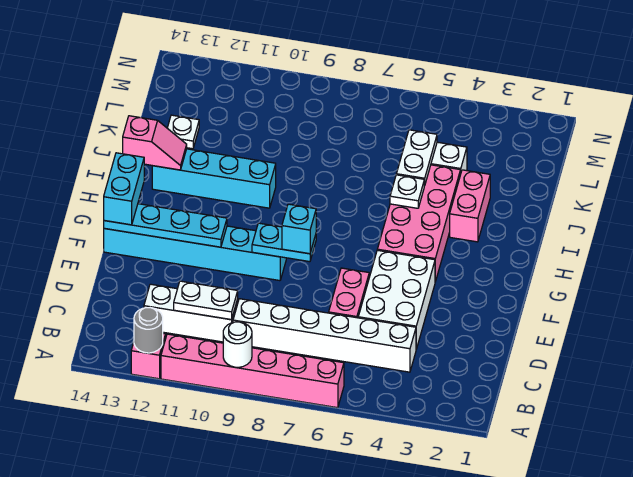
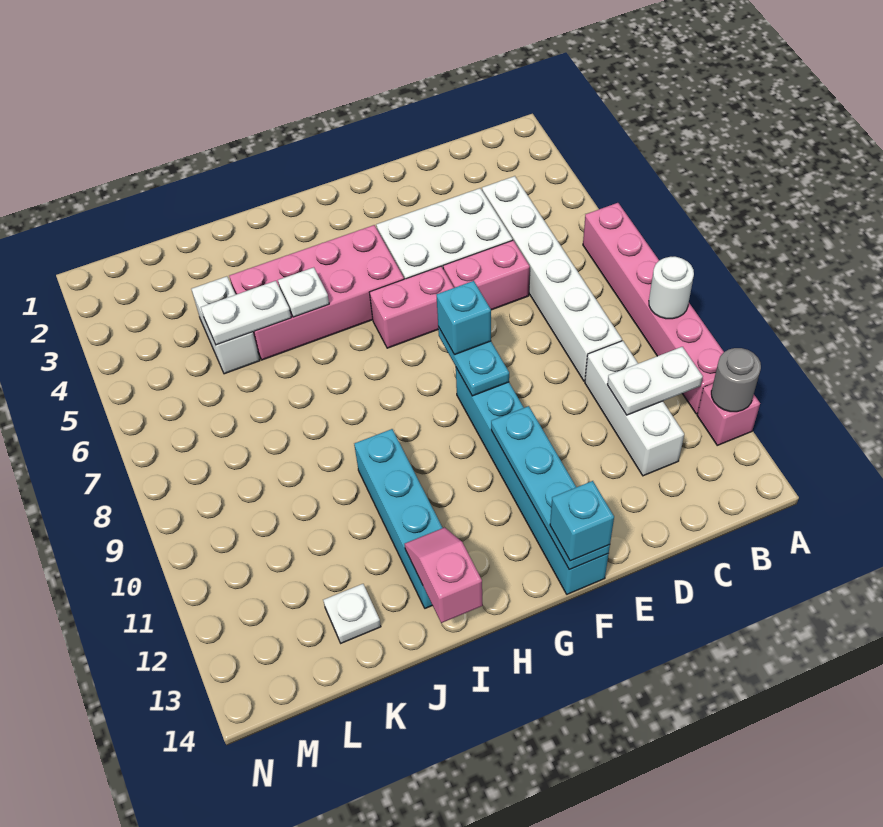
white plate C10:C11 level 2 -> white plate B11:C11 level 2
cyan brick F14:G14 level 3 -> cyan brick F14 level 3
pink brick I3:J3 level 1 -> pink brick F6:G6 level 1

